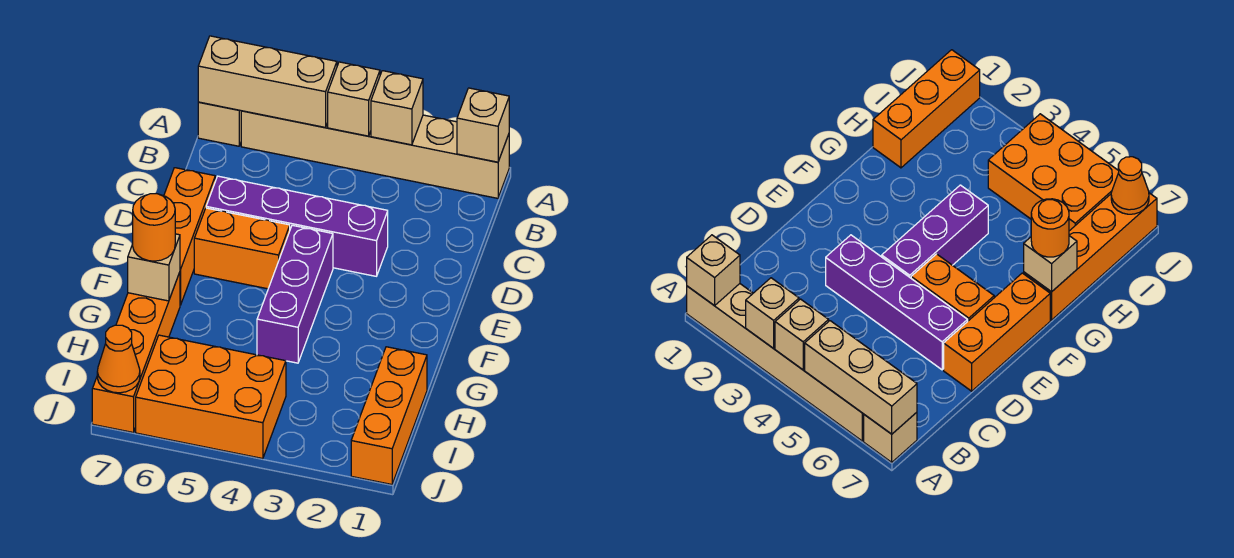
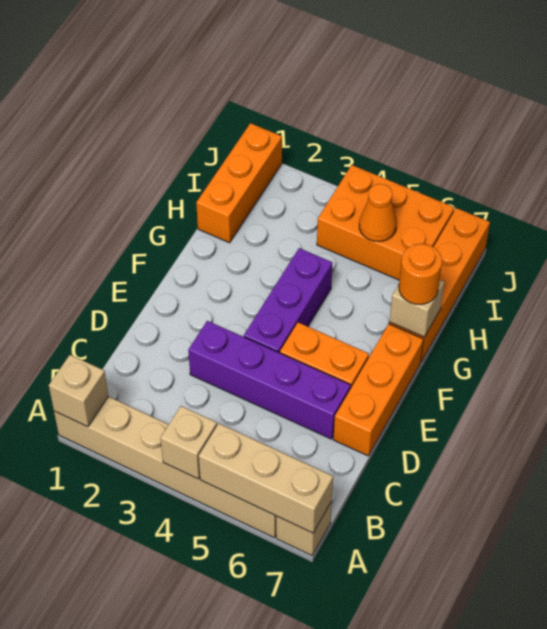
tan brick A3 level 2 -> none
orange cone J7 level 2 -> orange cone I5 level 2

